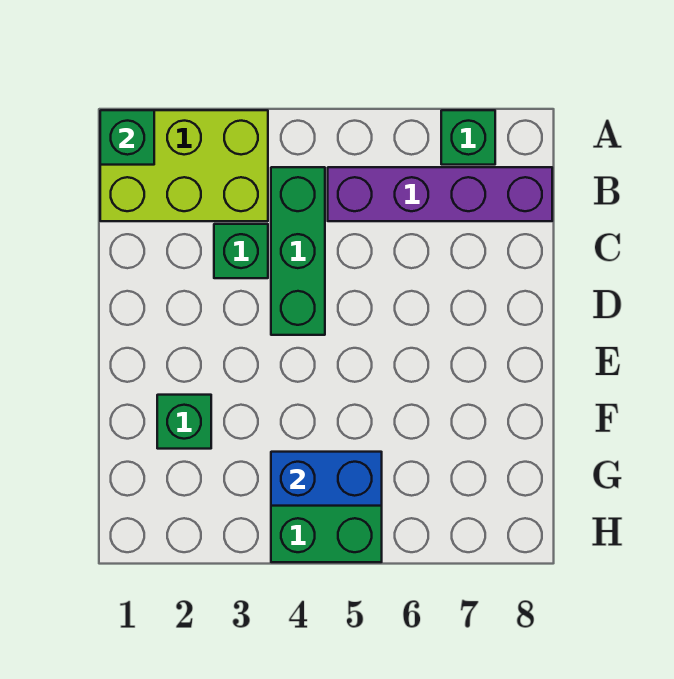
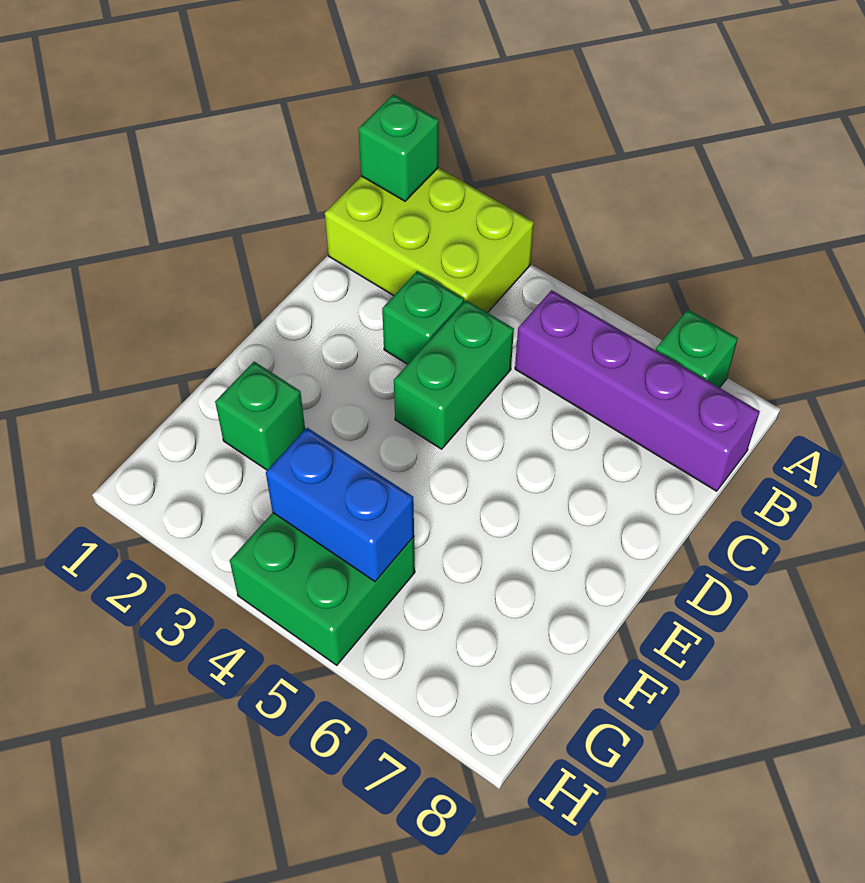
green brick B4:D4 level 1 -> green brick C4:D4 level 1

